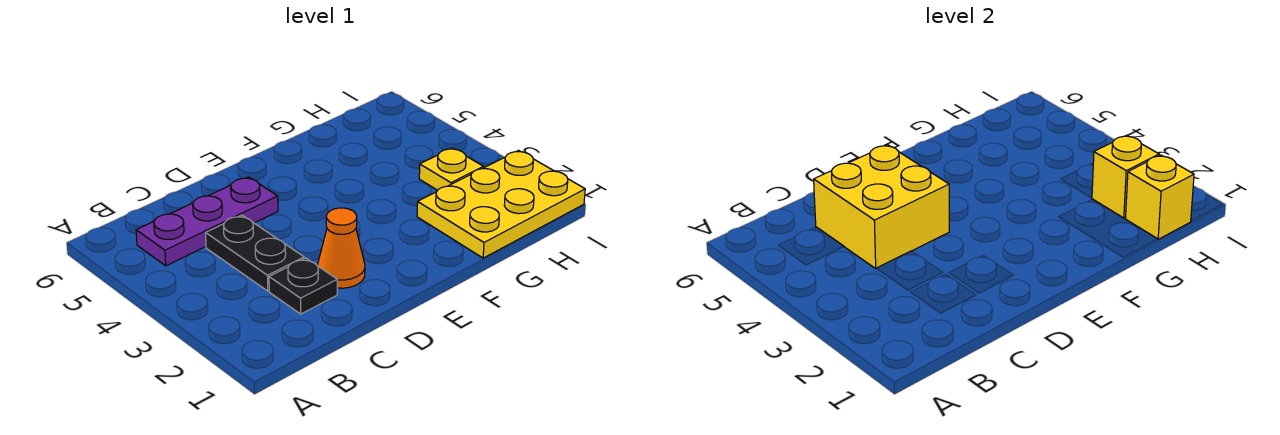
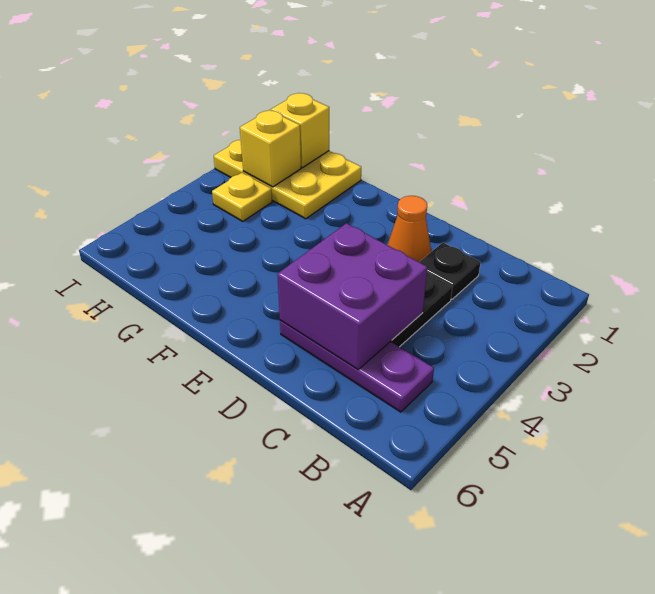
yellow brick C4:D5 level 2 -> purple brick C4:D5 level 2

